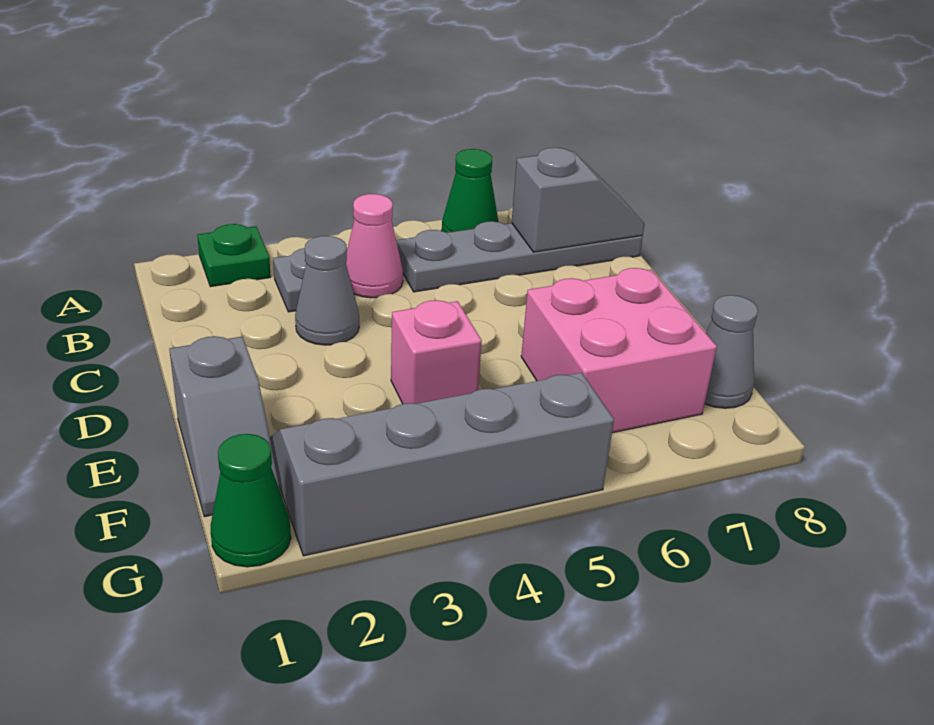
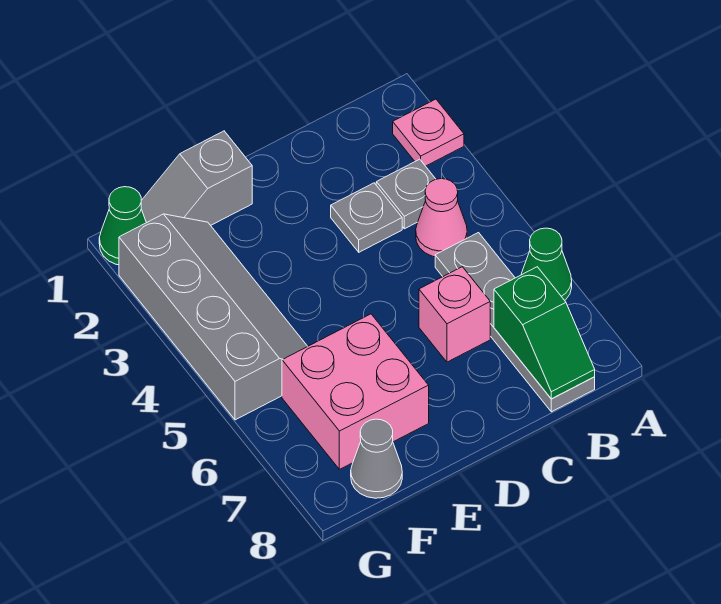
green plate A2 level 1 -> pink plate A2 level 1
grey slope B7:B8 level 2 top 7 -> green slope B7:B8 level 2 top 7
grey cone C3 level 1 -> grey plate C3 level 1
pink brick E4 level 1 -> pink brick C6 level 1

